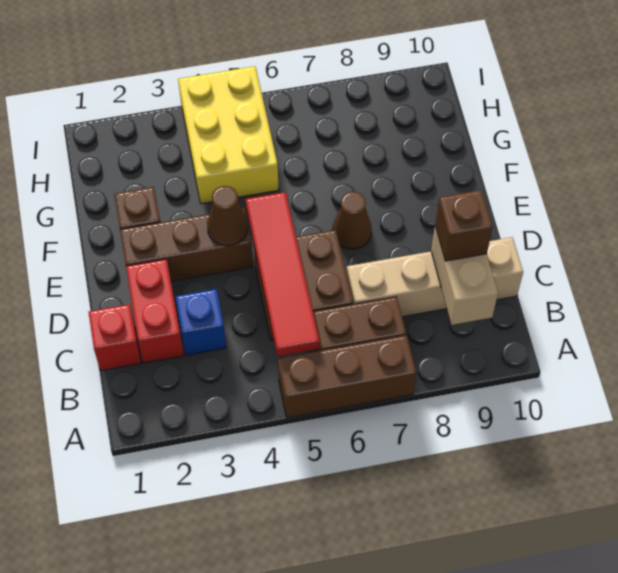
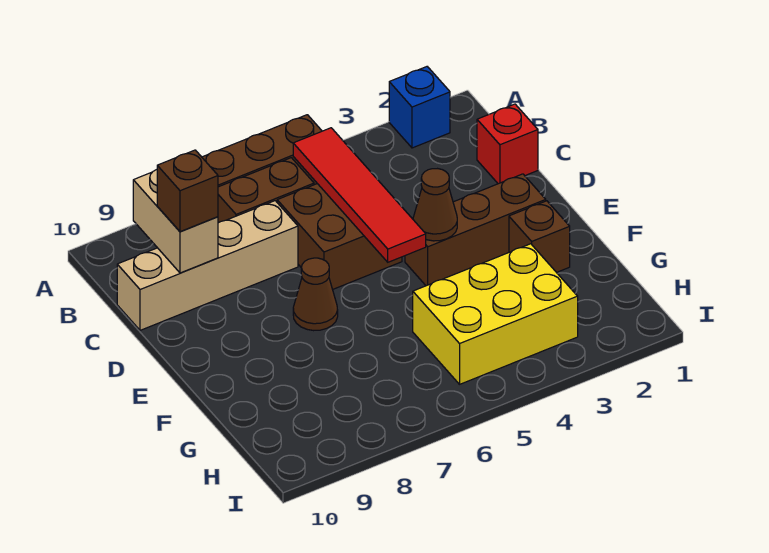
red brick C2:D2 level 1 -> none
blue brick C3 level 1 -> blue brick A2 level 1
yellow brick G4:I5 level 1 -> yellow brick G3:H5 level 1

